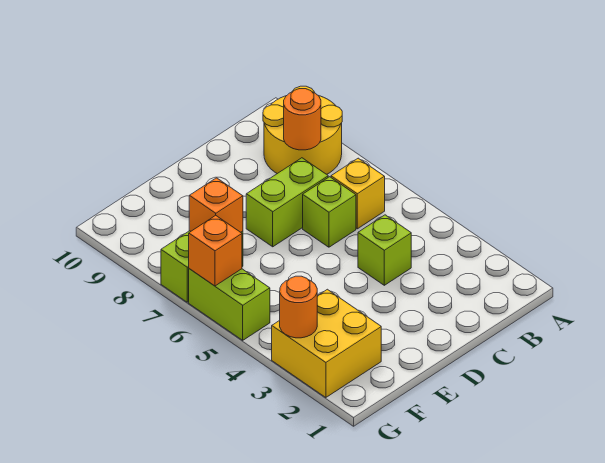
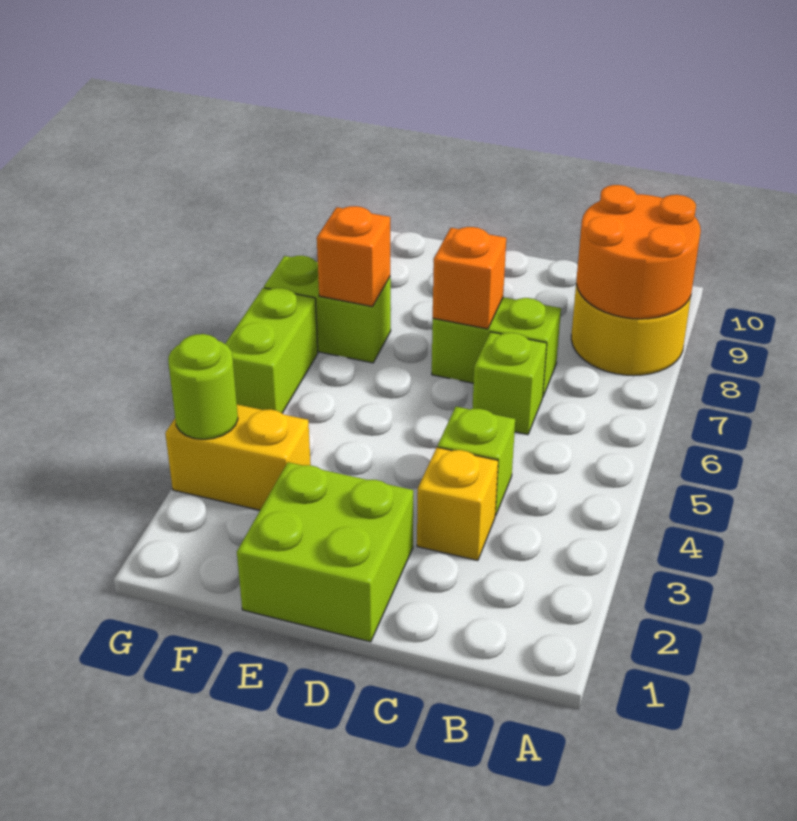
yellow brick B6 level 1 -> yellow brick C3 level 1
orange round brick B8 level 2 -> orange round brick A8:B9 level 2
none -> lime brick D1:E2 level 1
yellow brick F2:G3 level 1 -> yellow brick F3:G3 level 1
orange round brick G3 level 2 -> lime round brick G3 level 2
orange brick G6 level 2 -> orange brick D7 level 2

